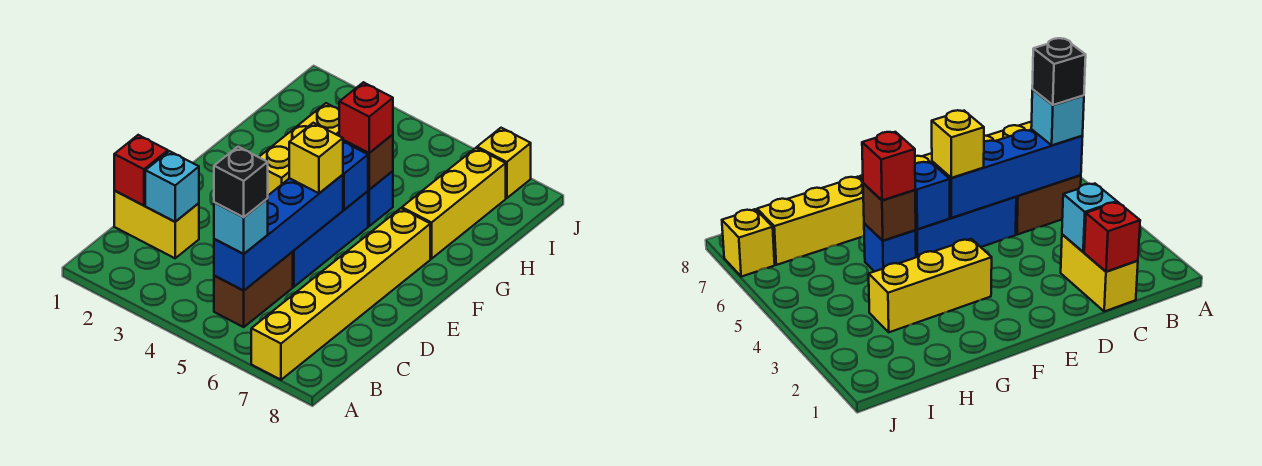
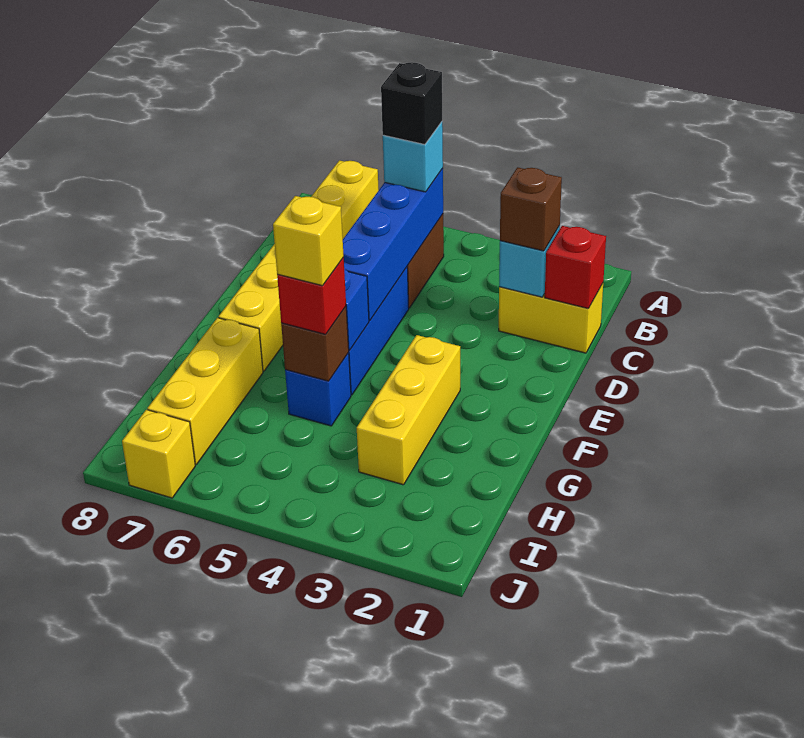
none -> brown brick C2 level 3
yellow brick E5 level 3 -> yellow brick G5 level 4

